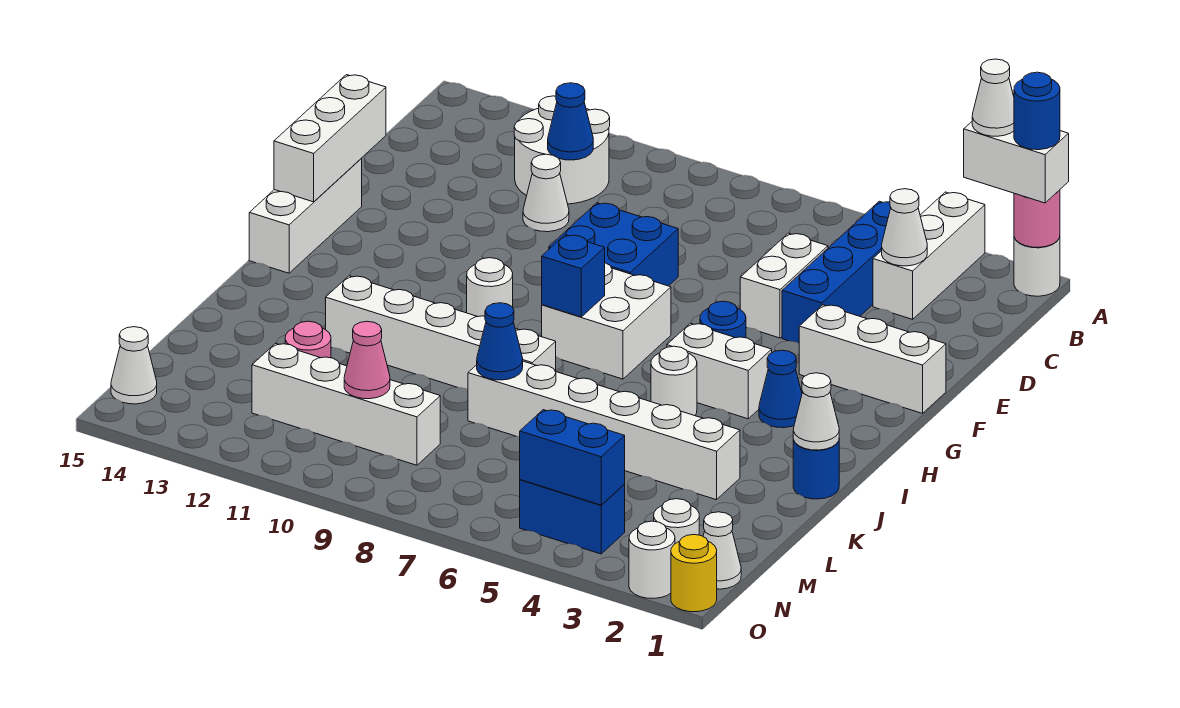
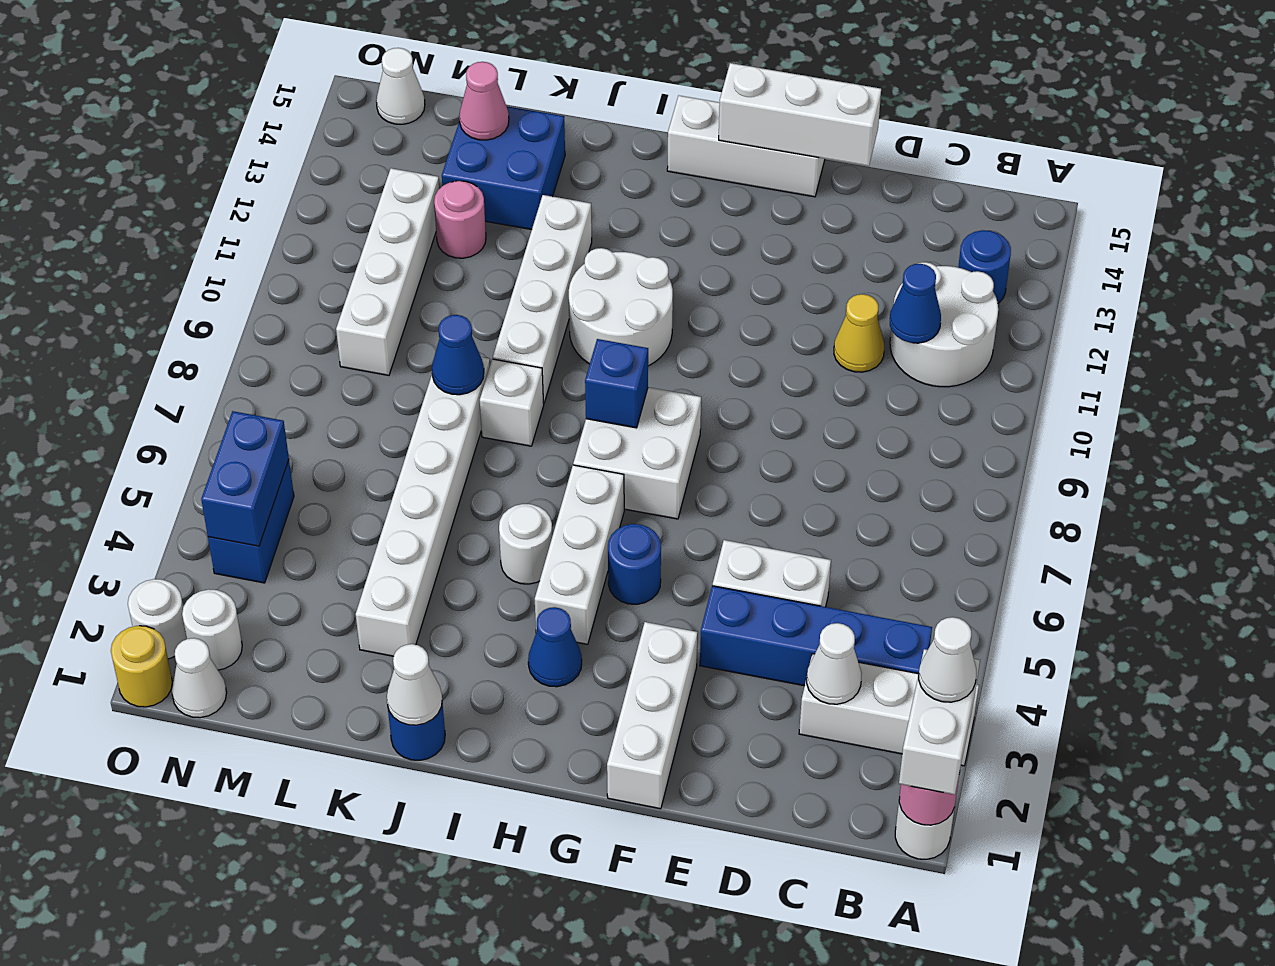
blue round brick A1 level 4 -> blue round brick B13 level 1
white cone D11 level 1 -> yellow cone D11 level 1
blue brick E8:F9 level 1 -> blue brick K13:L14 level 1
white brick H4:H5 level 1 -> white brick H4:H6 level 1
white round brick H10 level 1 -> white round brick H10:I11 level 1
pink cone M10 level 2 -> pink cone L14 level 2

